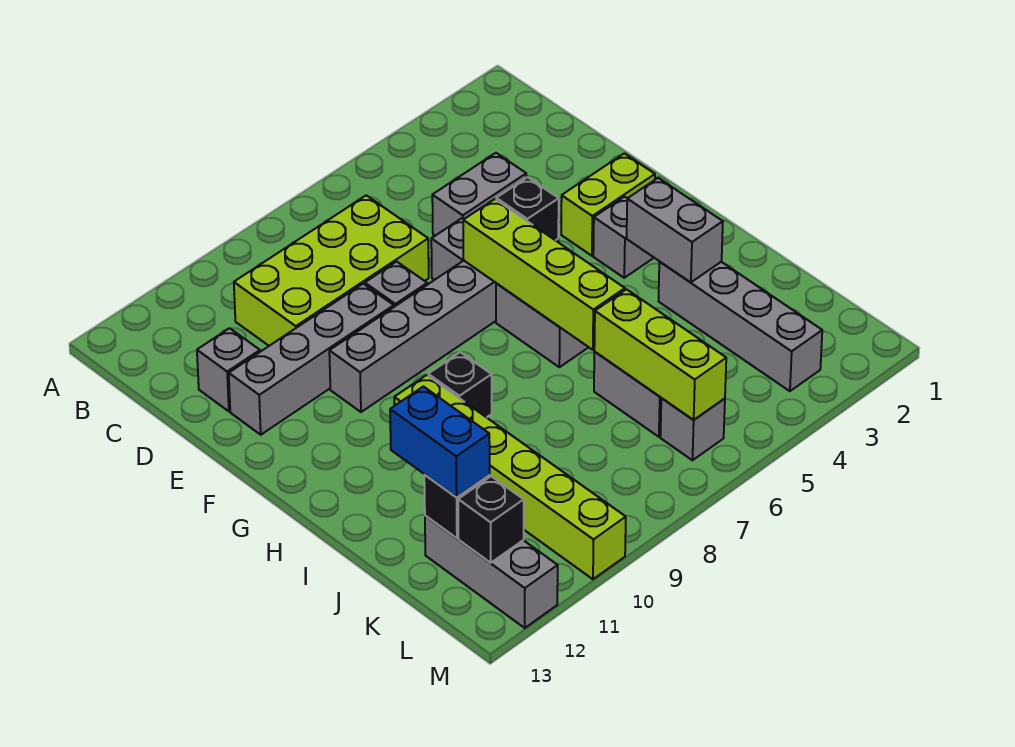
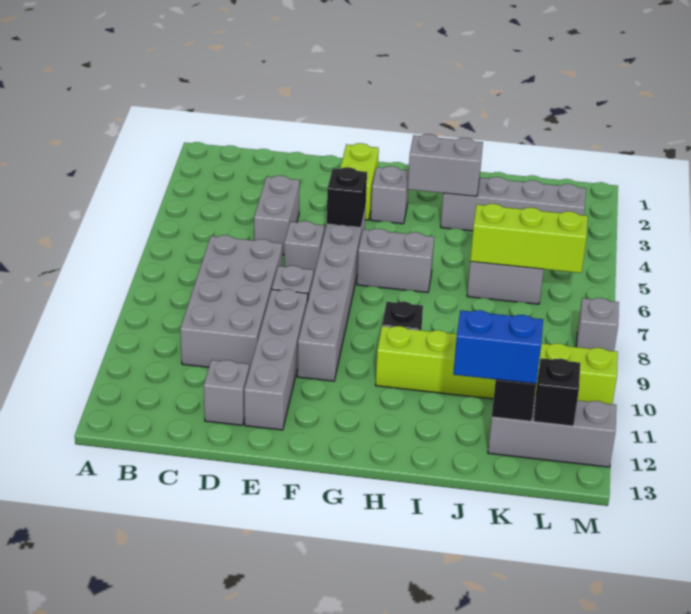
lime brick C7:D10 level 1 -> grey brick C7:D10 level 1
lime brick F6:I6 level 2 -> none
grey brick L6 level 1 -> grey brick M8 level 1

